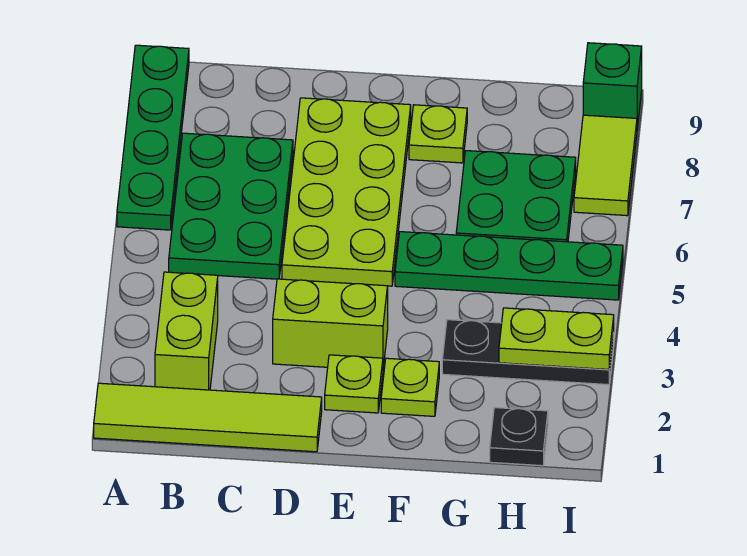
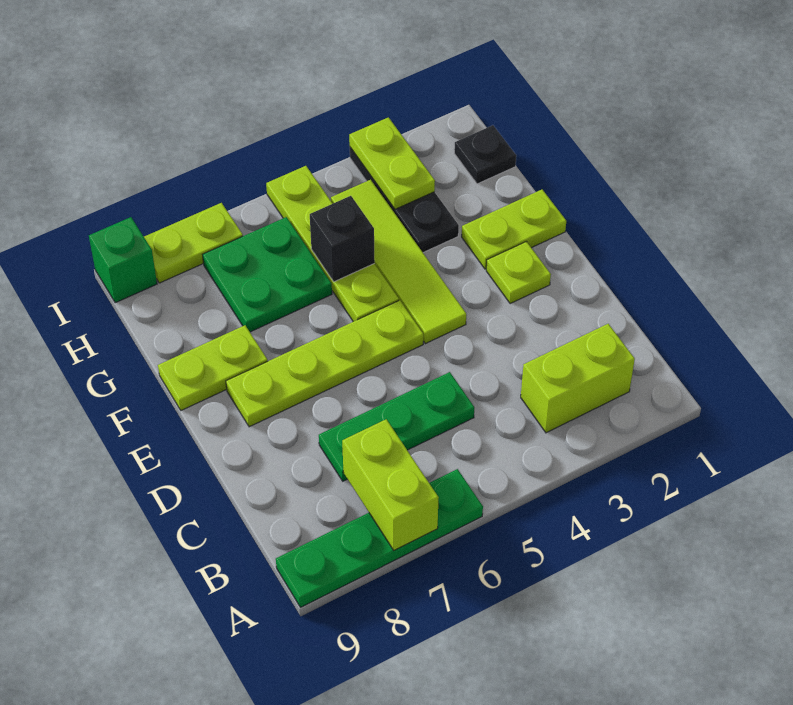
lime tile A1:D1 level 1 -> lime tile E4:H4 level 1
green plate B5:C7 level 1 -> green plate C5:C7 level 1
lime brick D3:E3 level 1 -> lime brick A7:B7 level 2
lime plate D5:E8 level 1 -> lime plate E5:E8 level 1
lime plate F2 level 1 -> lime plate F1:F2 level 1
green plate F5:I5 level 1 -> lime plate F5:I5 level 1
lime plate F8 level 1 -> lime plate F8:F9 level 1
none -> black brick G5 level 2
lime tile I7:I8 level 1 -> lime plate I7:I8 level 1

